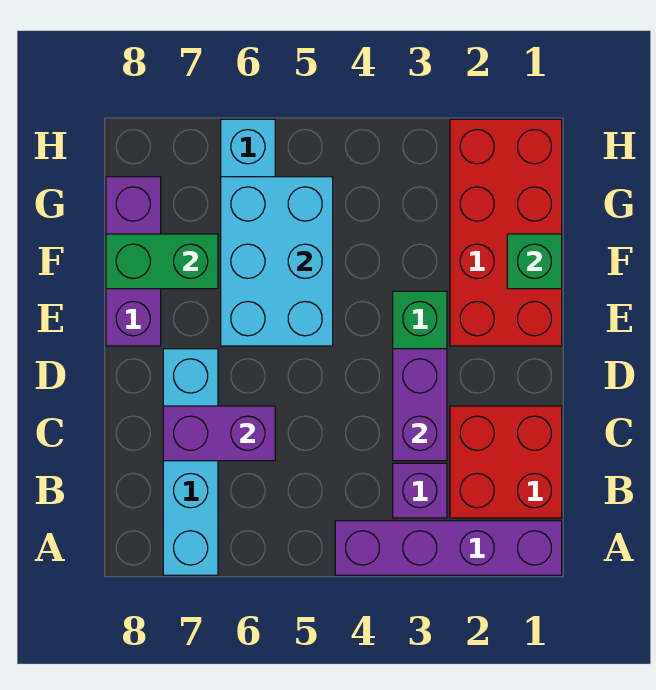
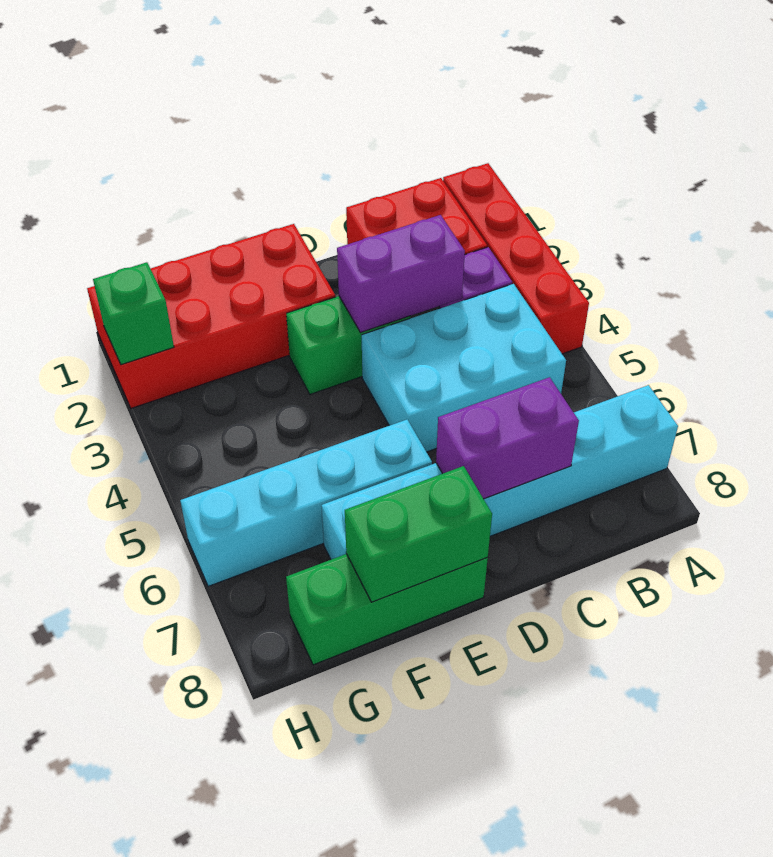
purple brick A1:A4 level 1 -> red brick A1:A4 level 1
cyan brick A7:D7 level 1 -> cyan brick A7:F7 level 1
purple brick C6:C7 level 2 -> purple brick C7:D7 level 2
cyan brick E5:G6 level 2 -> cyan brick B4:D5 level 1
purple brick E8:G8 level 1 -> green brick E8:G8 level 1
green brick F1 level 2 -> green brick H2 level 2
green brick F7:F8 level 2 -> green brick E8:F8 level 2

